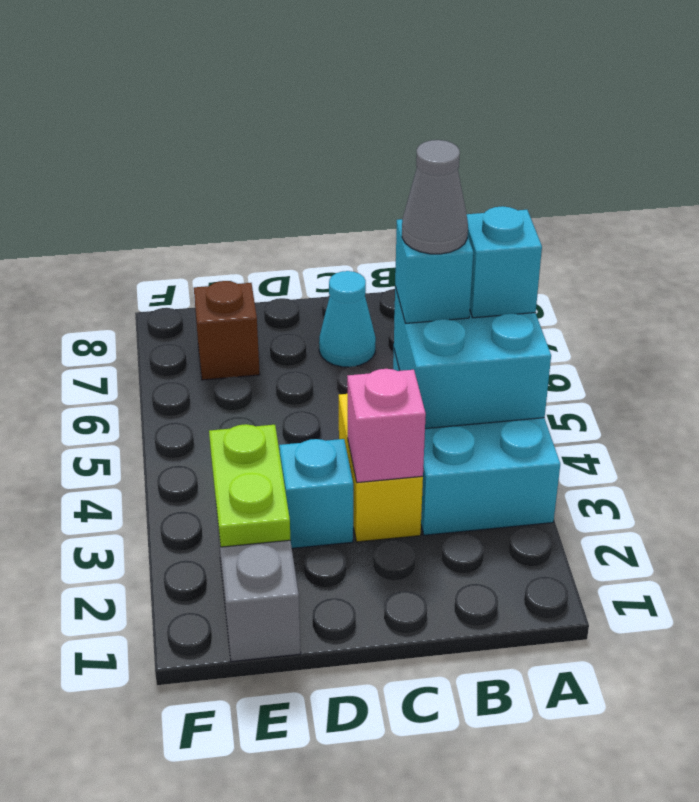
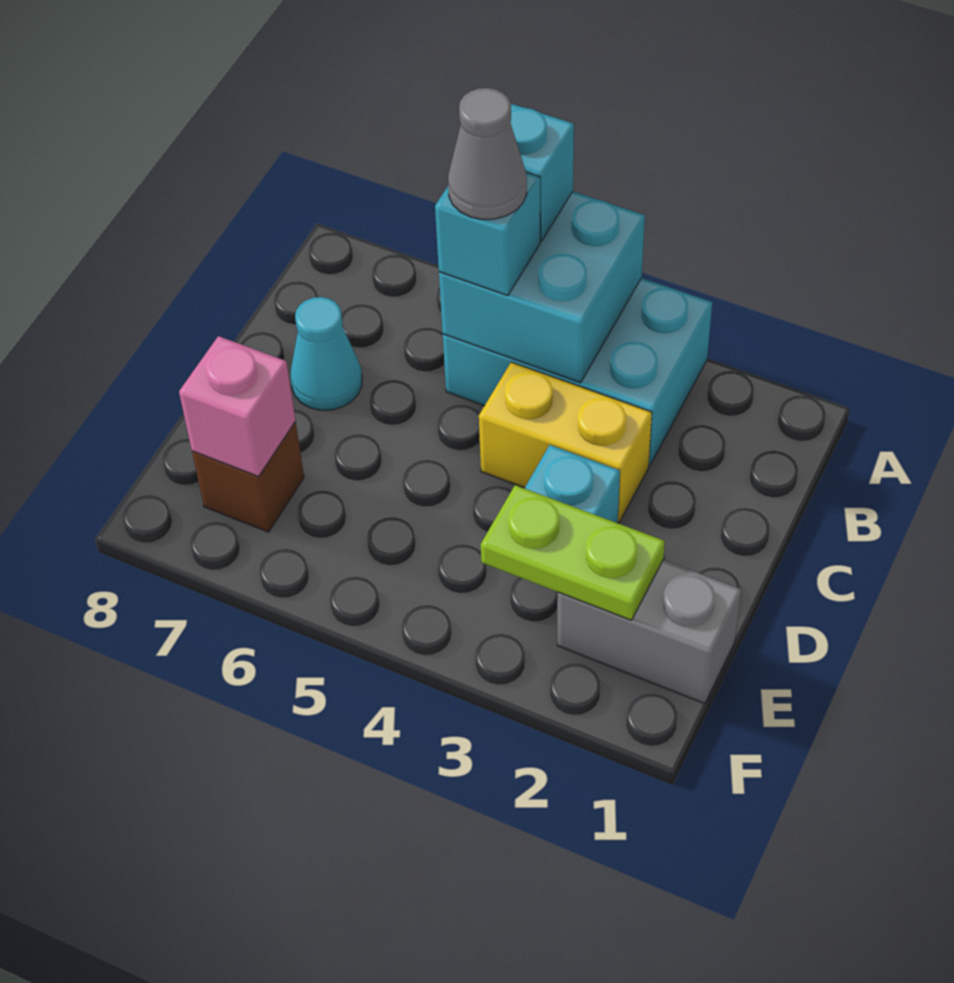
pink brick C3 level 2 -> pink brick E7 level 2

